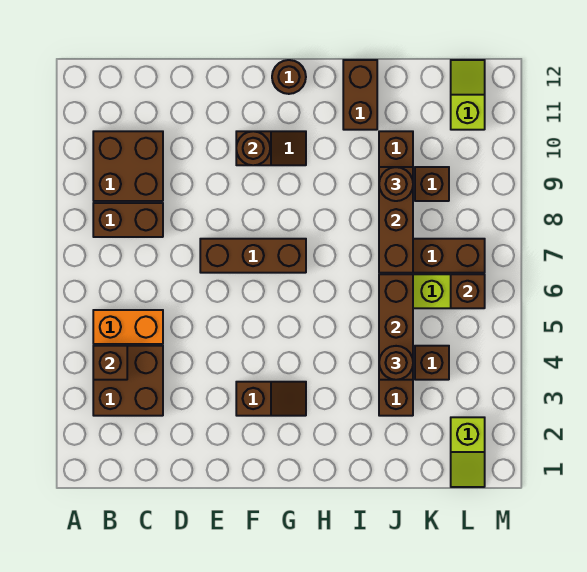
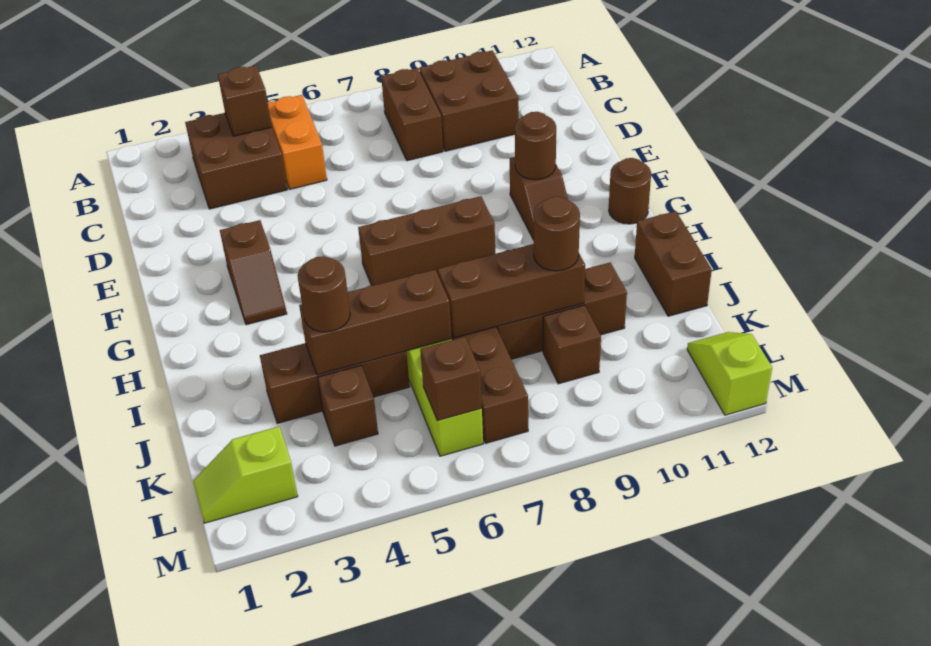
brown brick E7:G7 level 1 -> brown brick G6:G8 level 1
brown brick I11:I12 level 1 -> brown brick I12:J12 level 1
lime slope L11:L12 level 1 top 11 -> lime slope L12:M12 level 1 top M

